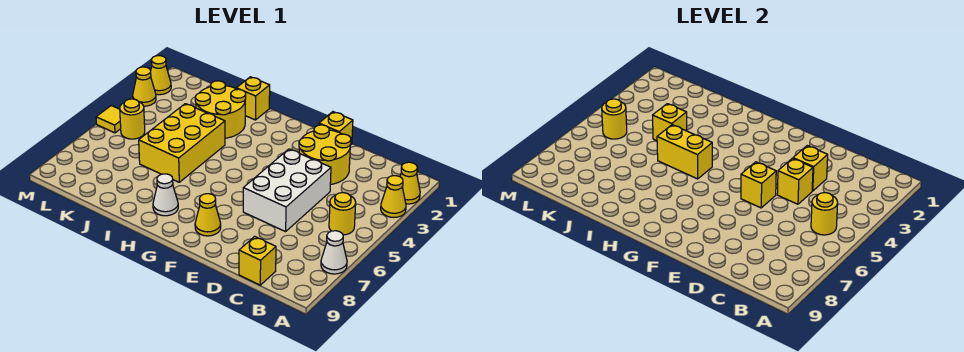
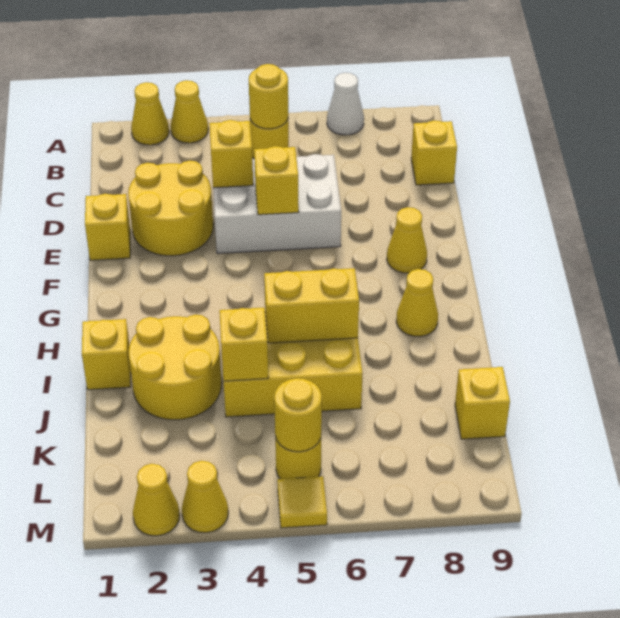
yellow brick D3 level 2 -> yellow brick K9 level 1
yellow brick H5:I5 level 2 -> yellow brick I5:I6 level 2
white cone H8 level 1 -> yellow cone H8 level 1

